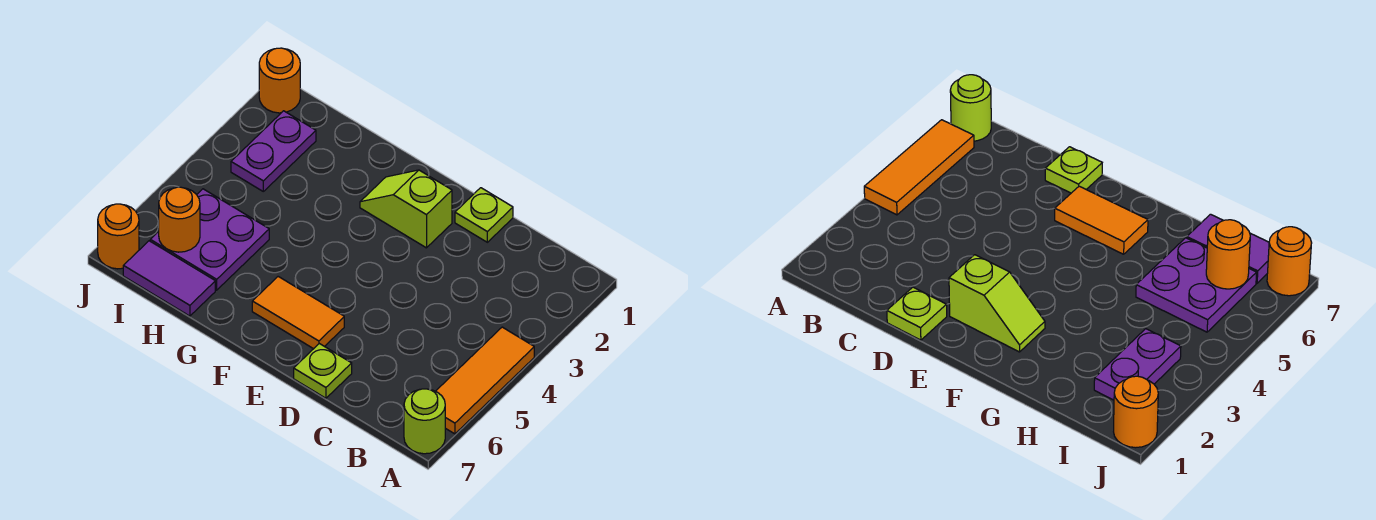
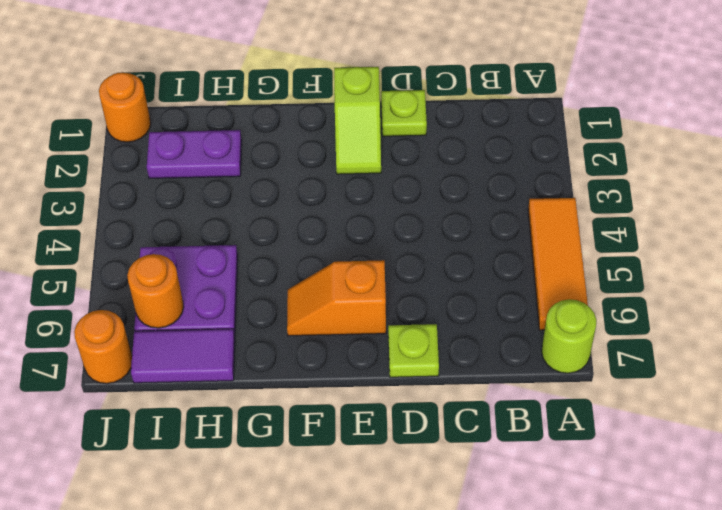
lime slope E2:F2 level 1 top E -> lime slope E1:E2 level 1 top 1
orange tile E6:F6 level 1 -> orange slope E6:F6 level 1 top E
purple plate I2:I3 level 1 -> purple plate H2:I2 level 1

